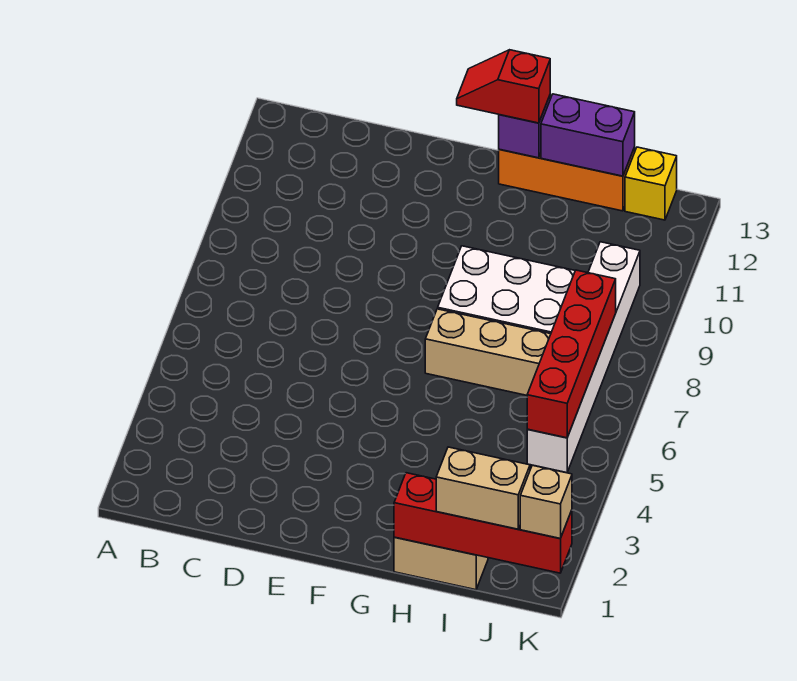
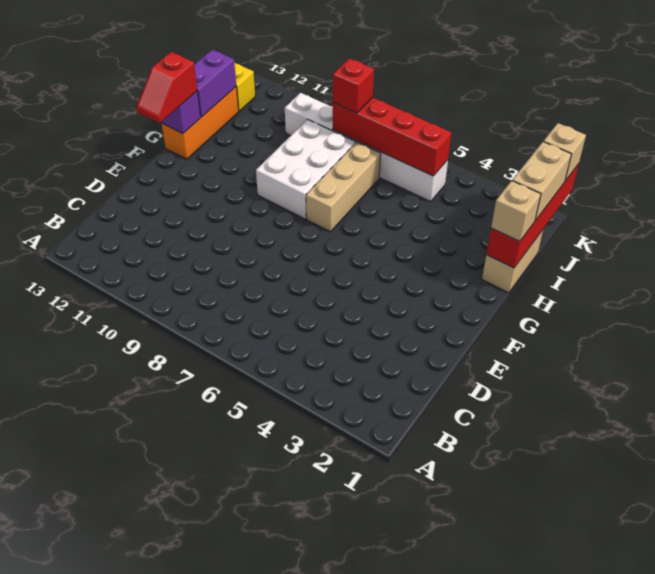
none -> tan brick H1 level 3
none -> red brick J8 level 3

